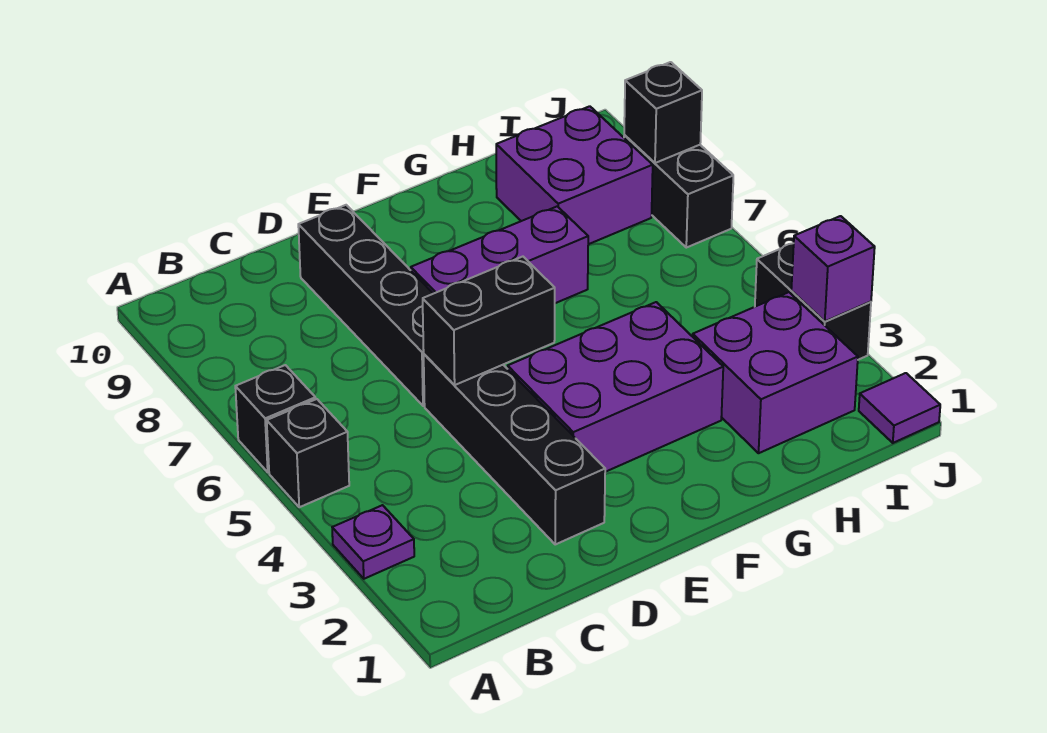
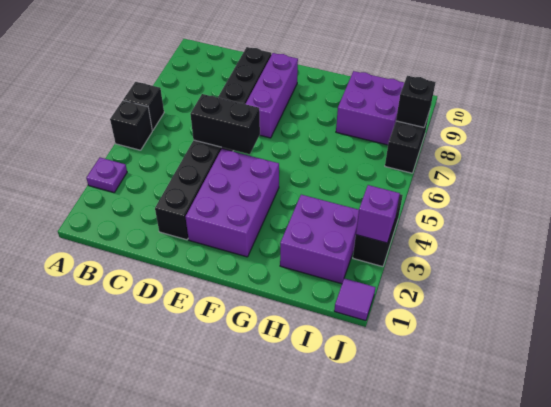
purple brick E3:G4 level 1 -> purple brick E2:F4 level 1
purple brick E7:G7 level 1 -> purple brick E7:E9 level 1

